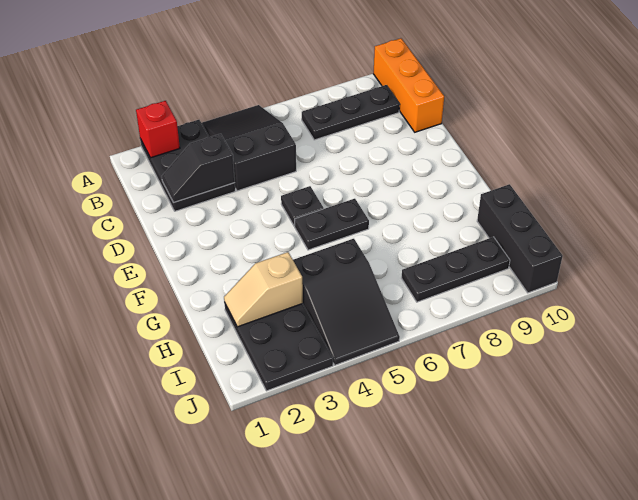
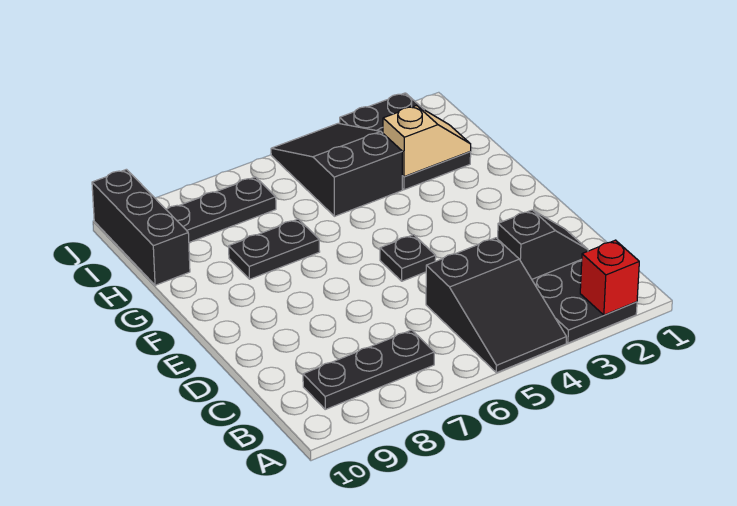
orange brick A10:C10 level 1 -> none
black plate F5:F6 level 1 -> black plate G7:G8 level 1

